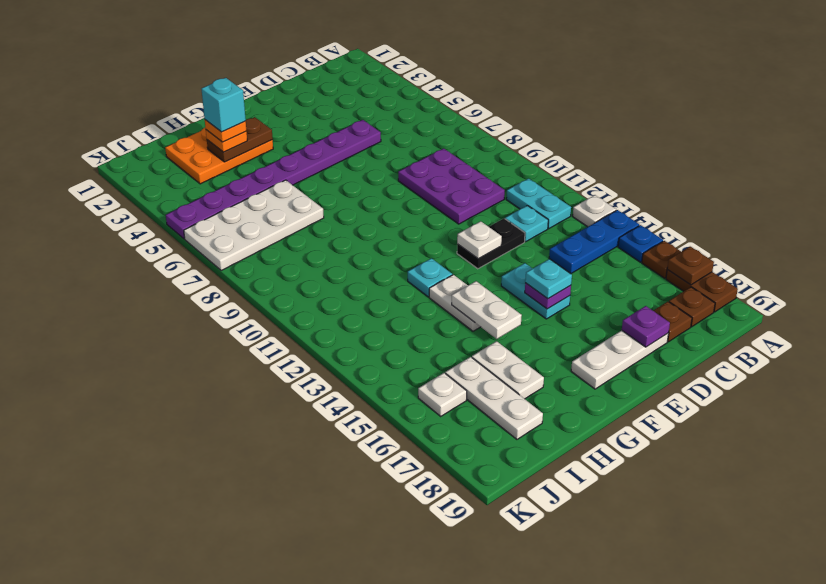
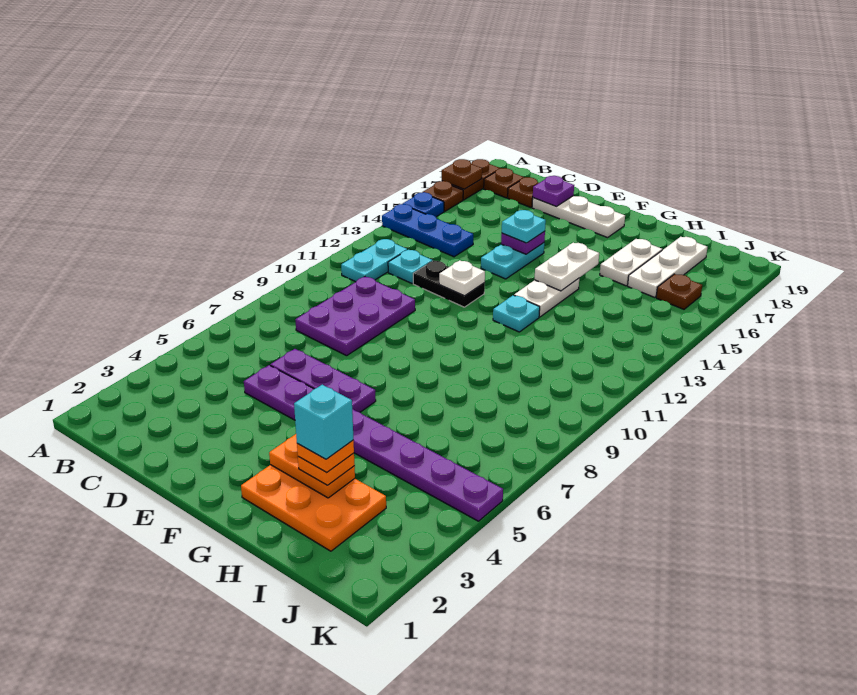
white plate A13 level 1 -> none
none -> purple plate D6:F6 level 1
brown plate G3:H3 level 2 -> orange plate G3:H3 level 2
white plate H6:K7 level 1 -> none
white plate J16 level 1 -> brown plate J16 level 1

